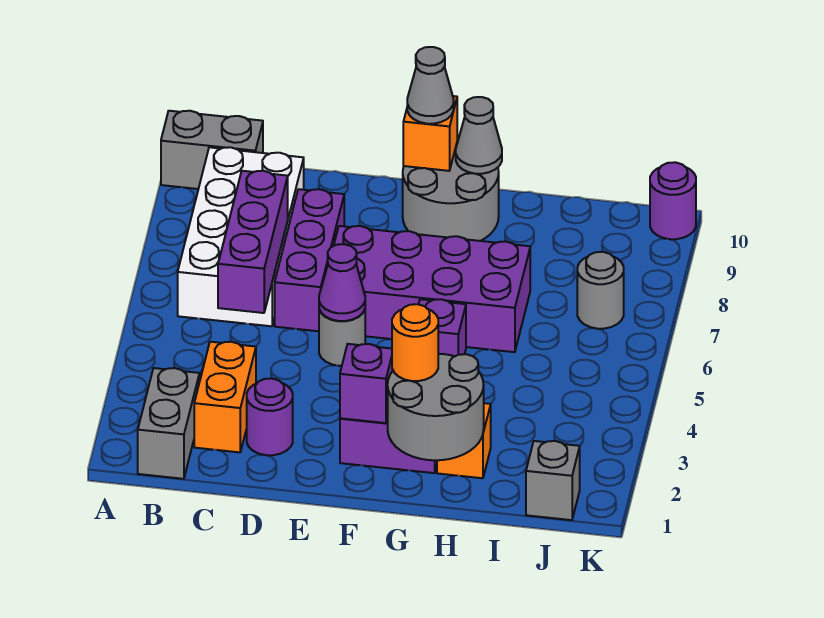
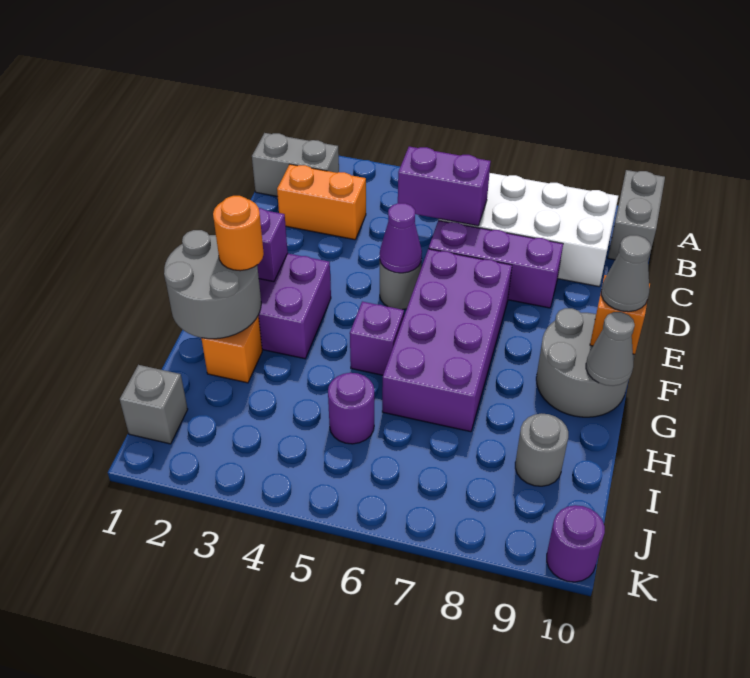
purple brick C5:C7 level 2 -> purple brick C5:C6 level 2
purple round brick D2 level 1 -> purple round brick I5 level 1
grey round brick J7 level 1 -> grey round brick I9 level 1

